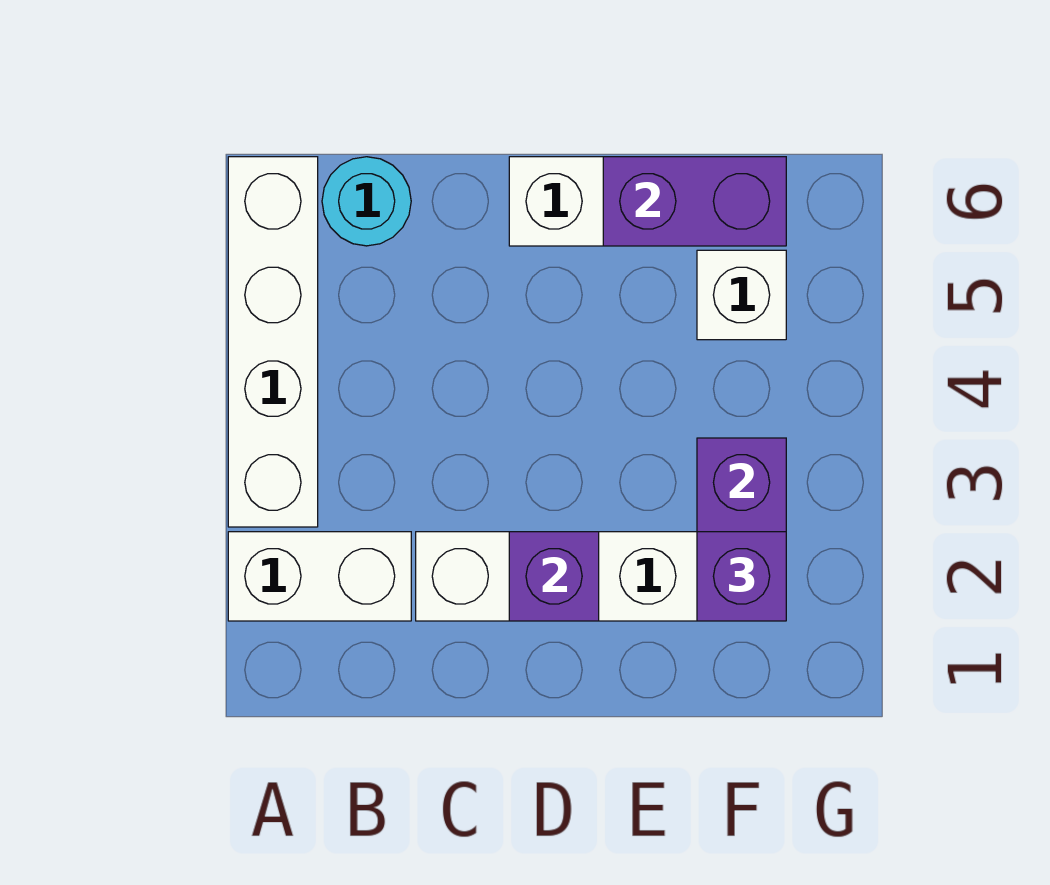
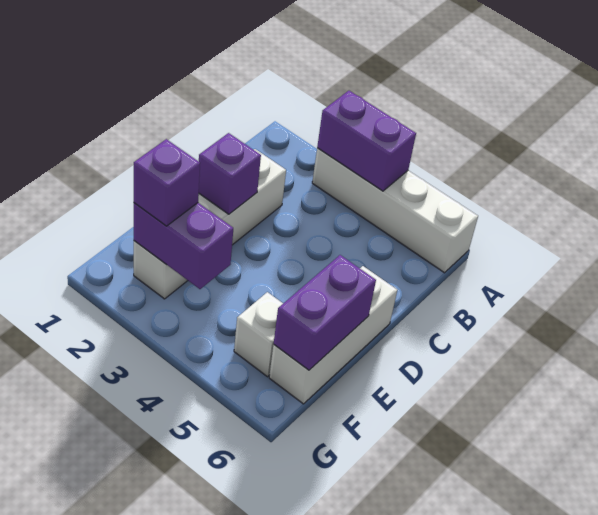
white brick A2:B2 level 1 -> none
none -> purple brick A3:A4 level 2
cyan round brick B6 level 1 -> none

